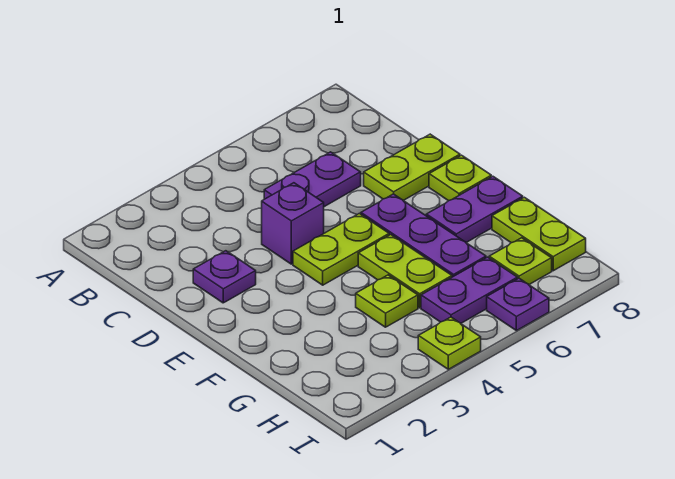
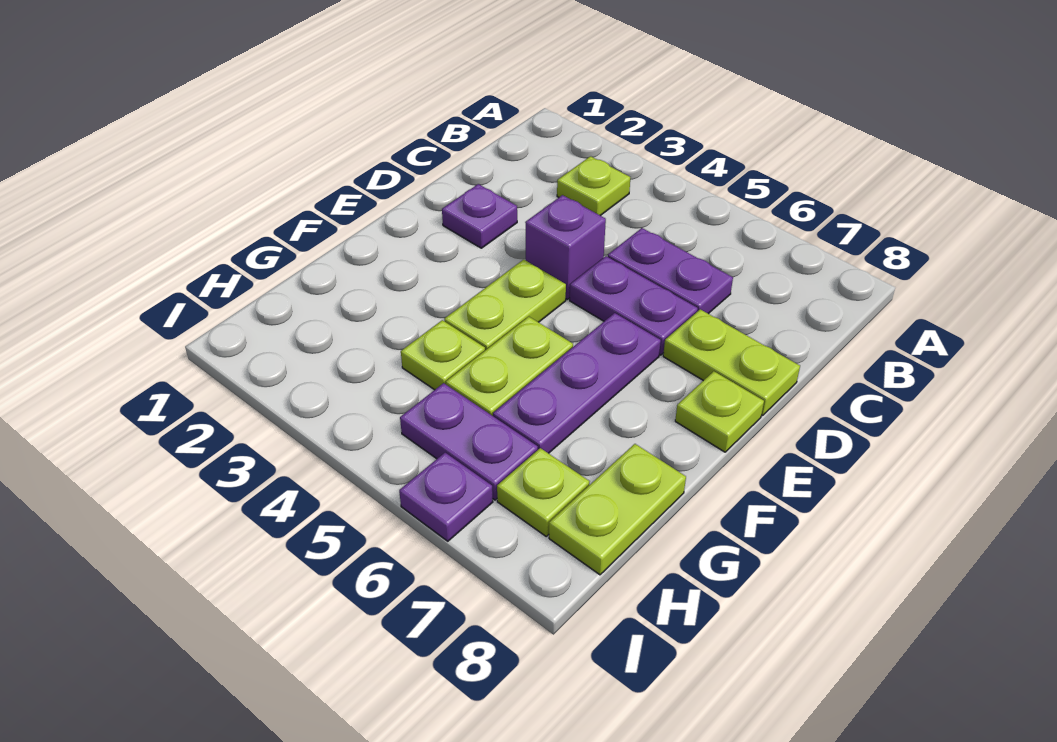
lime plate E4:E5 level 1 -> lime plate E4:F4 level 1
purple plate F7:F8 level 1 -> purple plate D5:D6 level 1
lime plate I4 level 1 -> lime plate B3 level 1

